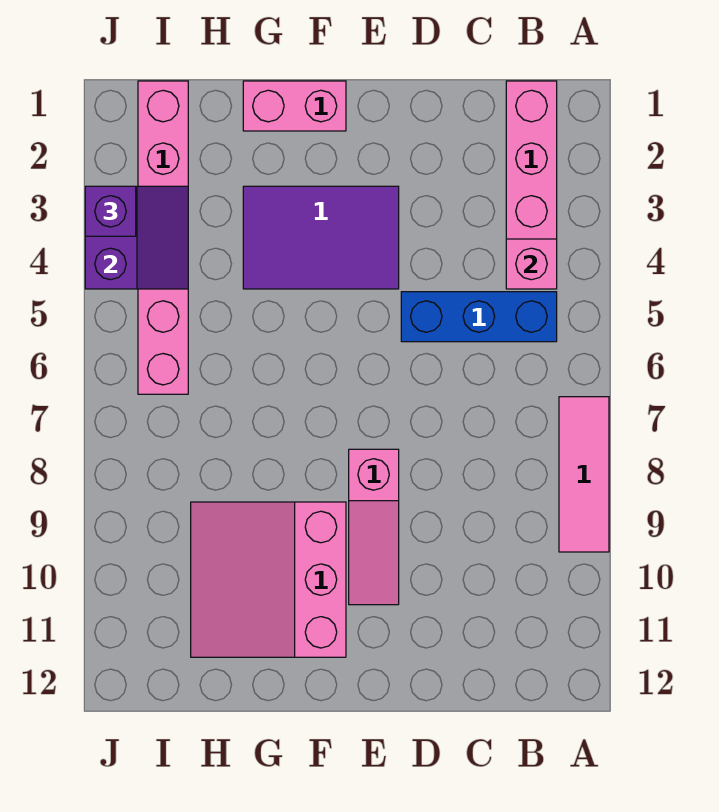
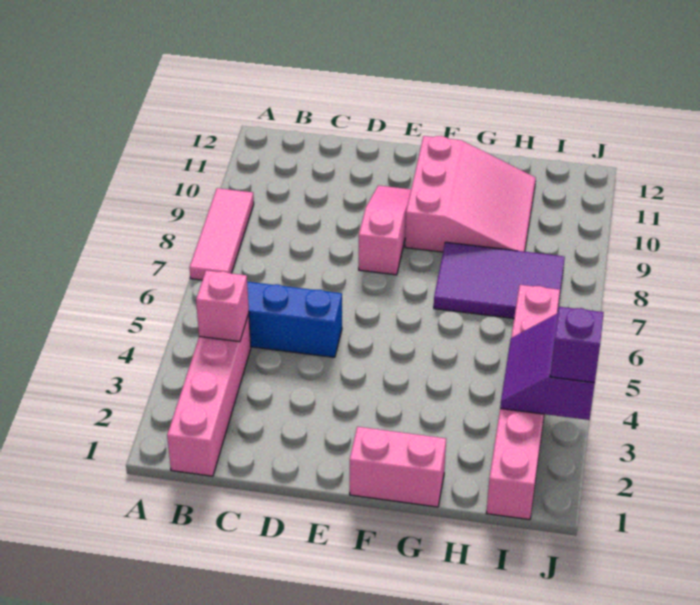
purple tile E3:G4 level 1 -> purple tile G7:I8 level 1

